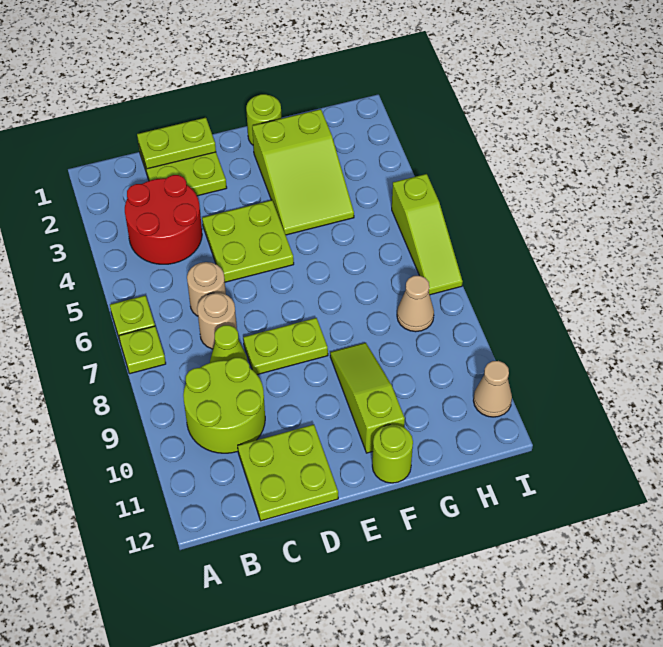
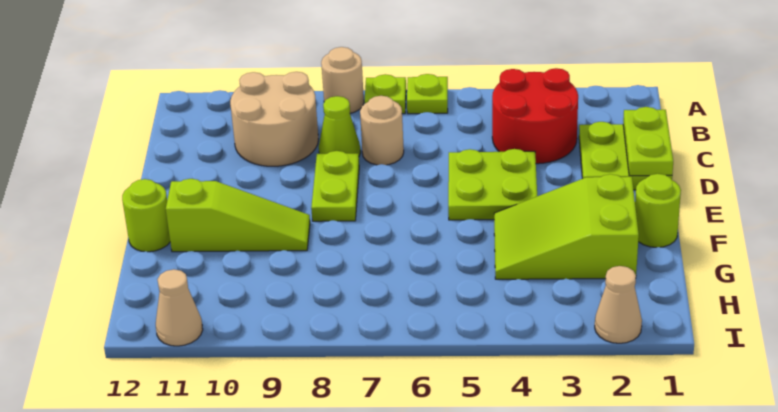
lime round brick B9:C10 level 1 -> tan round brick B9:C10 level 1
tan round brick C6 level 1 -> tan round brick A8 level 1
lime plate C11:D12 level 1 -> none
tan cone H8 level 1 -> tan cone I2 level 1
lime slope I5:I7 level 1 top 5 -> none

